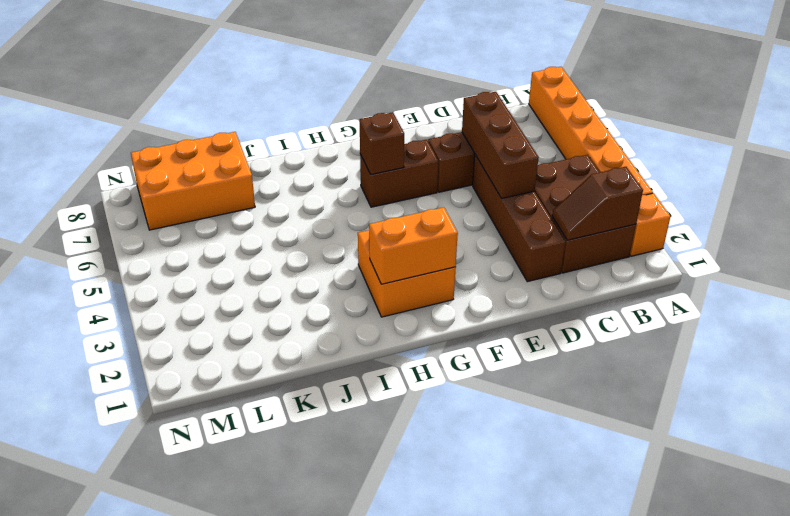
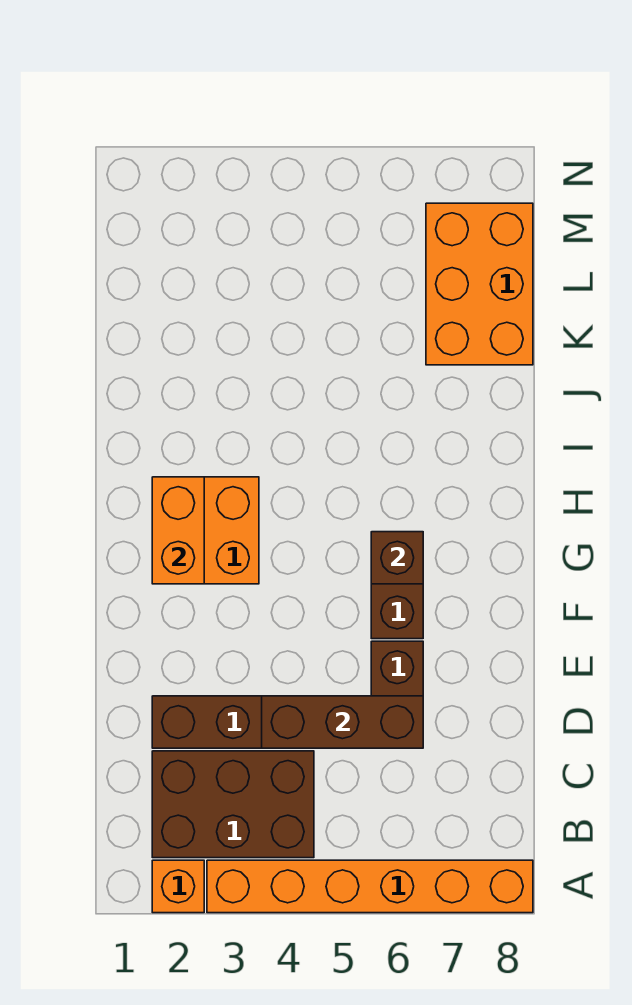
brown slope B2:C2 level 2 top B -> none

